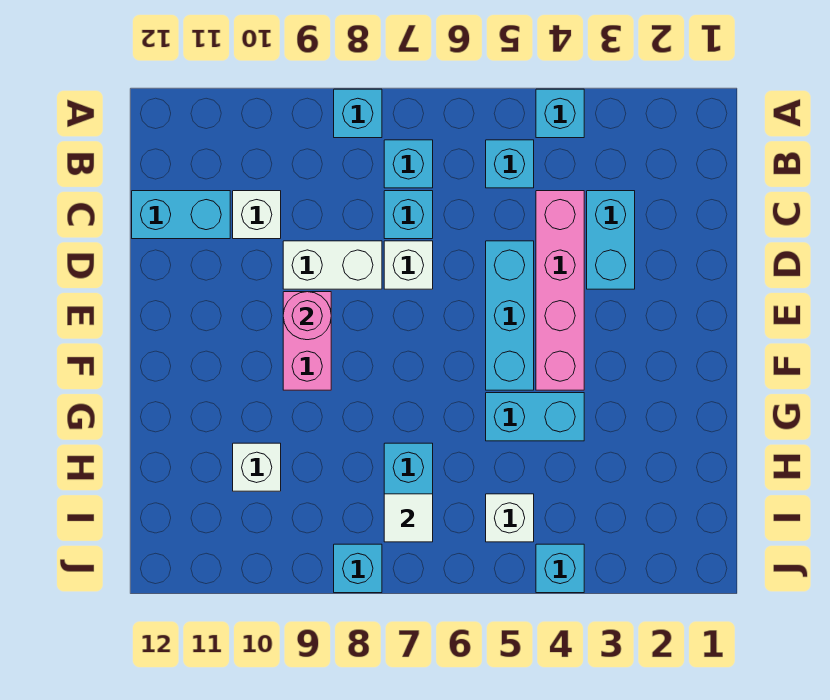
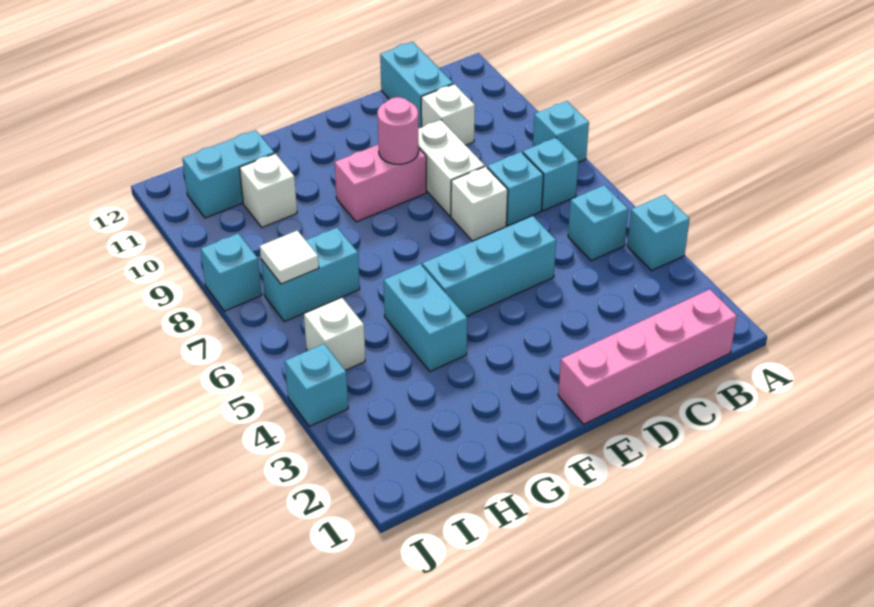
cyan brick C3:D3 level 1 -> cyan brick H11:I11 level 1
pink brick C4:F4 level 1 -> pink brick B1:E1 level 1

